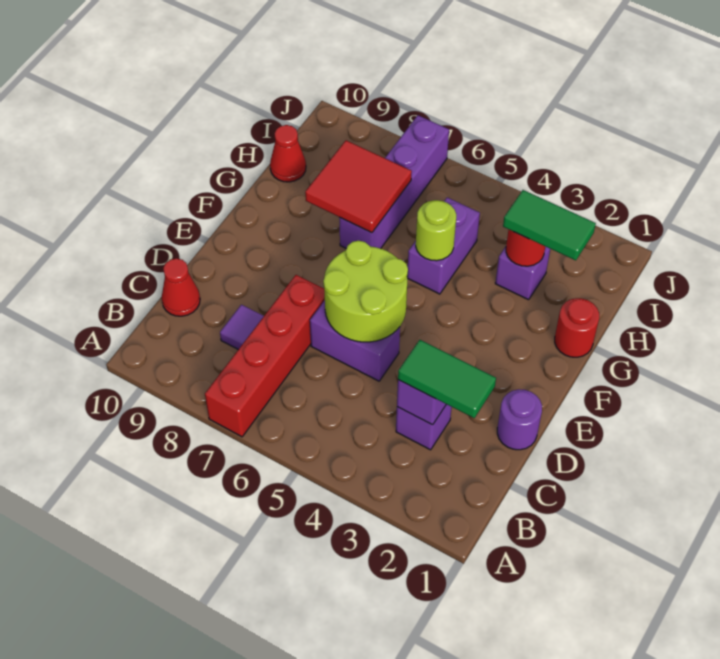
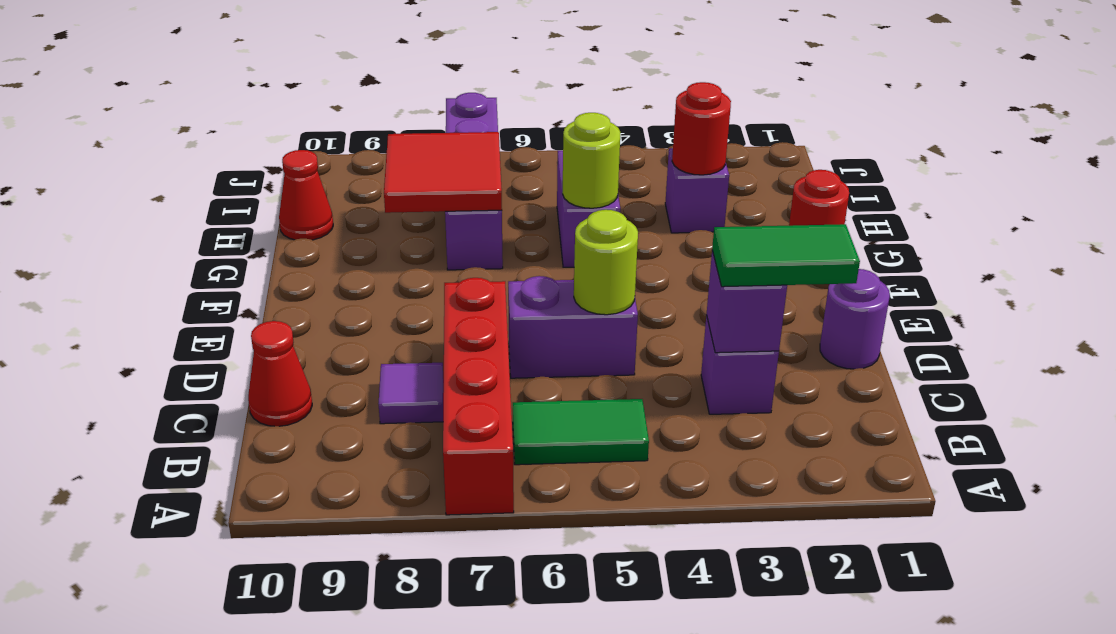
lime round brick D5:E6 level 2 -> lime round brick D5 level 2
green tile H2:H3 level 3 -> green tile B5:B6 level 1

